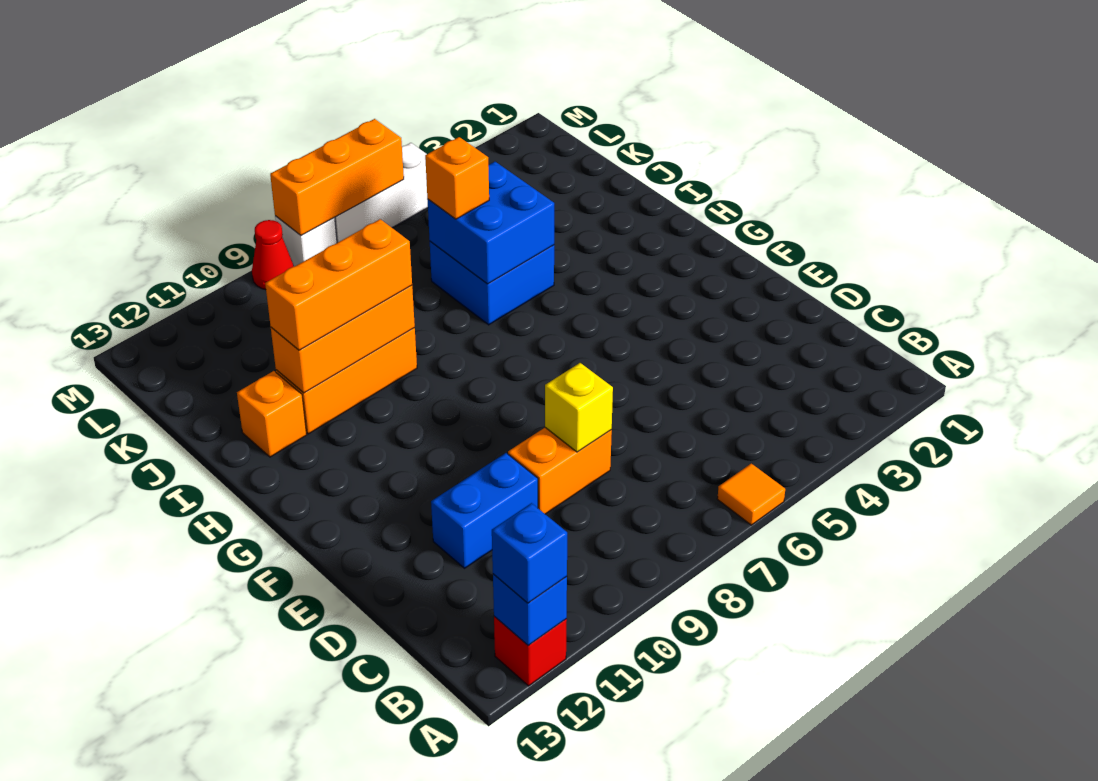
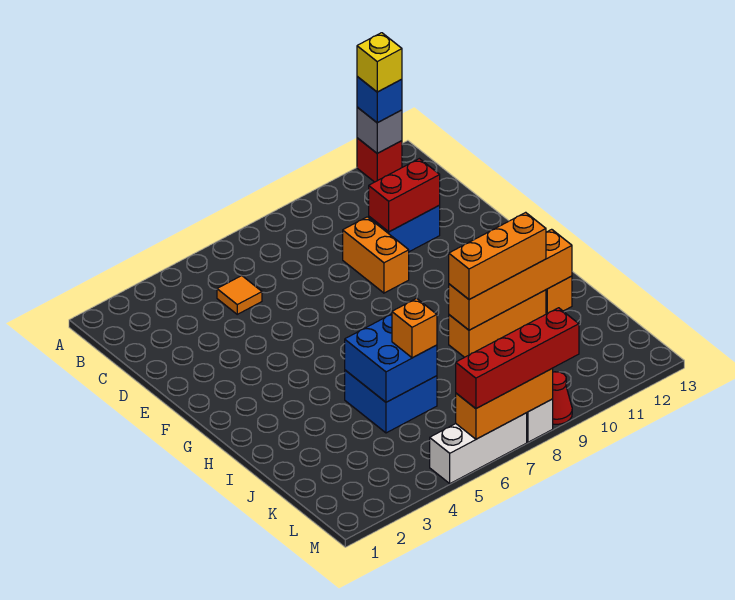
orange tile A6 level 1 -> orange tile C5 level 1
blue brick A12 level 2 -> grey brick A12 level 2
orange brick D8:D9 level 1 -> orange brick D9:E9 level 1
yellow brick D8 level 2 -> yellow brick A12 level 4
none -> red brick D10:D11 level 2
orange brick I9:I11 level 2 -> orange brick I9:I12 level 2
none -> red brick M6:M9 level 3

